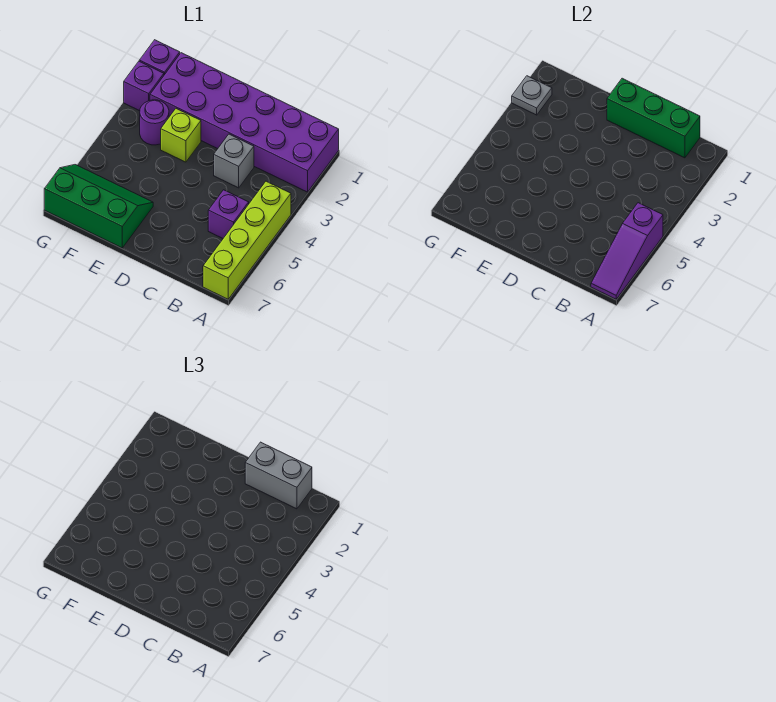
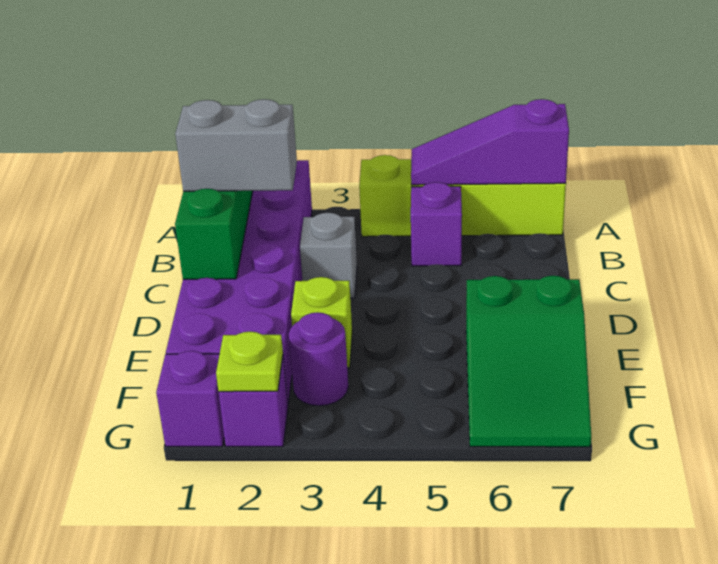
purple slope A5:A7 level 2 top 5 -> purple slope A5:A7 level 2 top 7
grey brick B1:C1 level 3 -> grey brick C1:C2 level 3
green slope E6:G7 level 1 top 7 -> green slope E6:G7 level 1 top E
grey plate G2 level 2 -> lime plate G2 level 2

